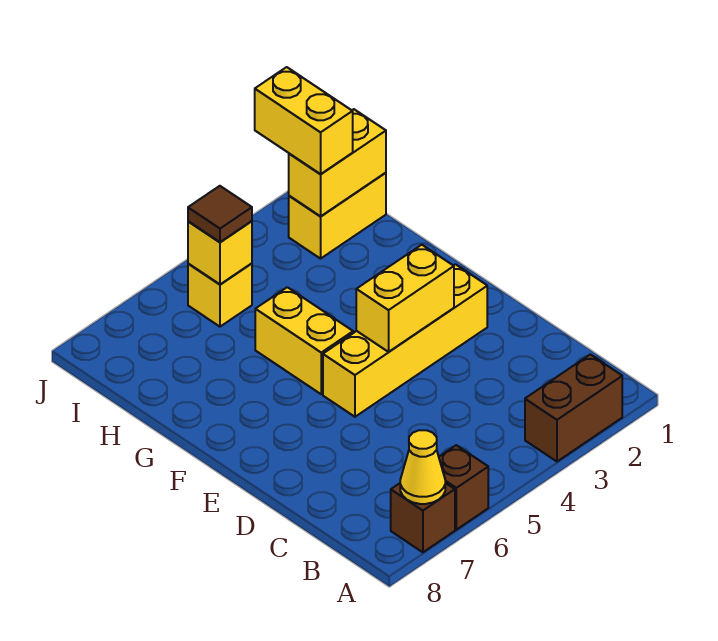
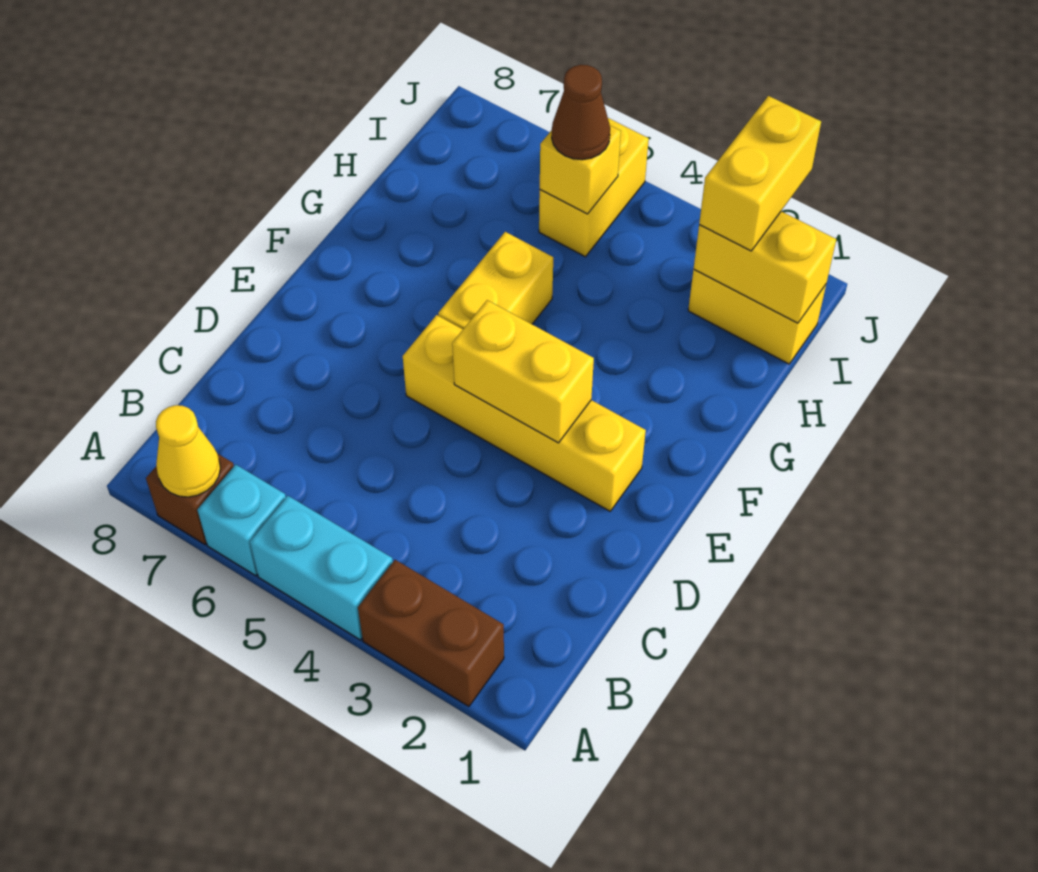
none -> cyan brick A4:A5 level 1
brown brick A6 level 1 -> cyan brick A6 level 1
yellow brick I5 level 1 -> yellow brick I5:J5 level 1
brown tile I5 level 3 -> brown cone I5 level 3

